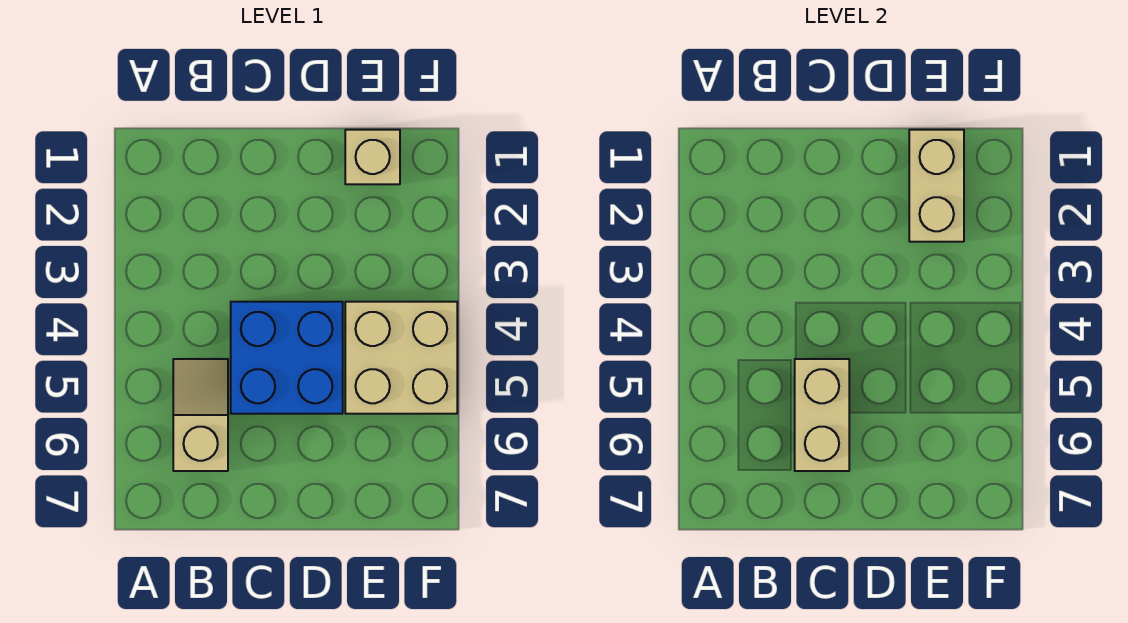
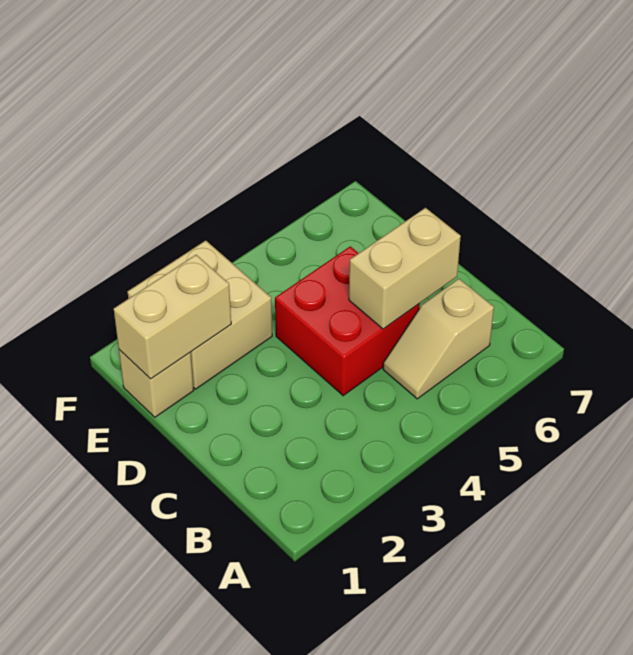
blue brick C4:D5 level 1 -> red brick C4:D5 level 1
tan brick E4:F5 level 1 -> tan brick E2:F3 level 1

